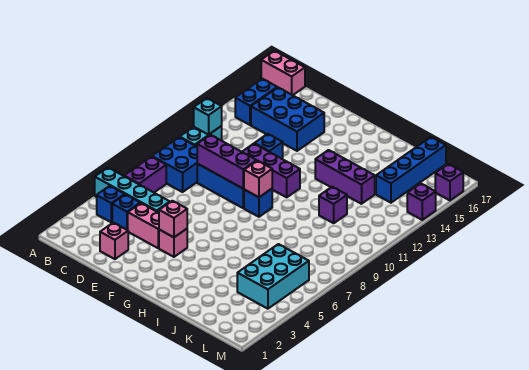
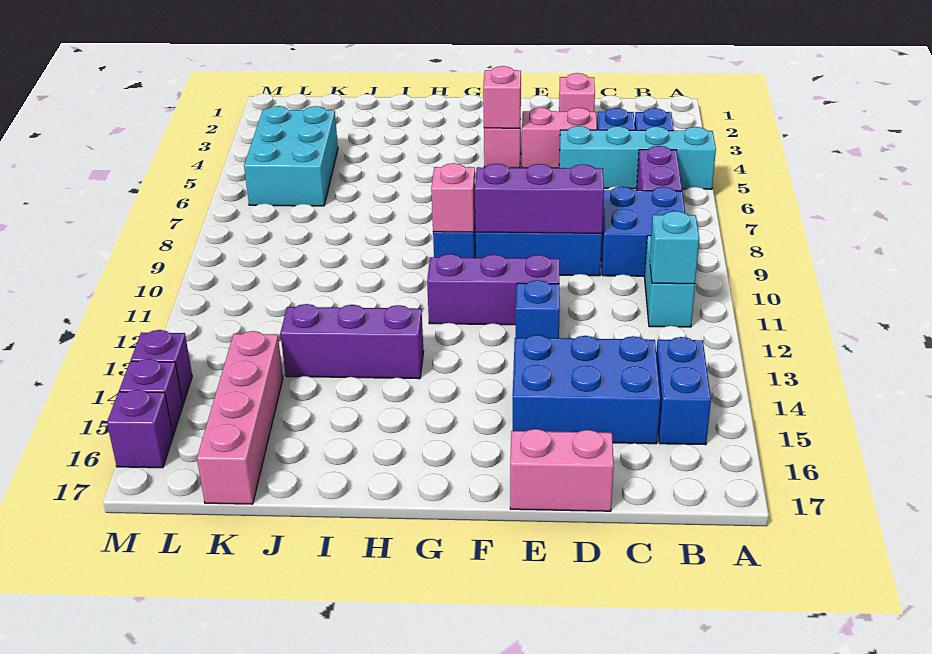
pink brick A17:B17 level 1 -> pink brick D17:E17 level 1
purple brick J11 level 1 -> purple brick M15 level 1
blue brick K14:K17 level 1 -> pink brick K14:K17 level 1

